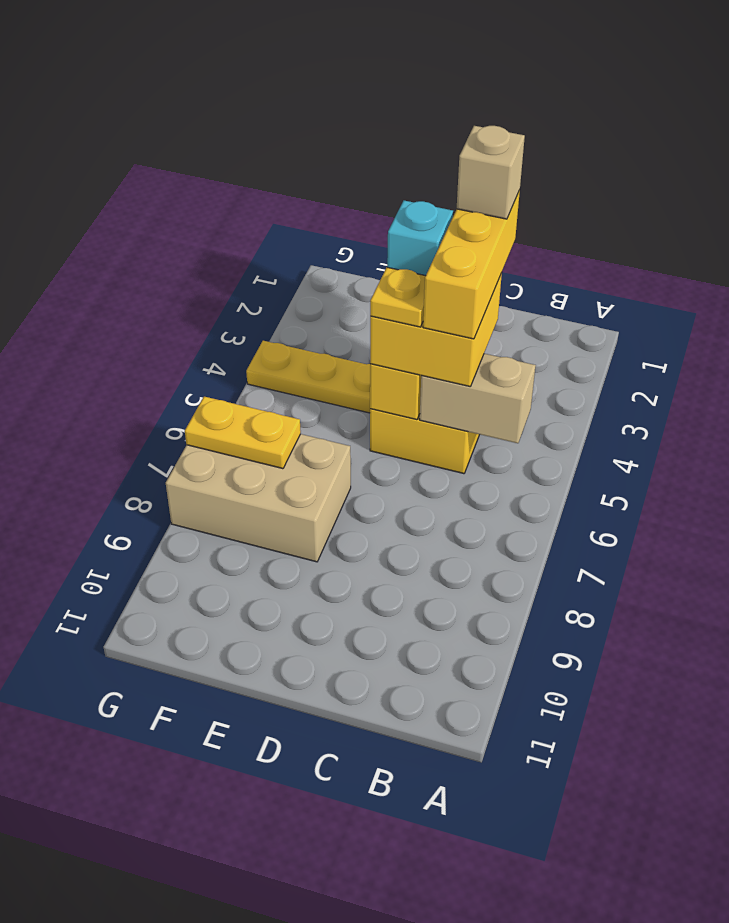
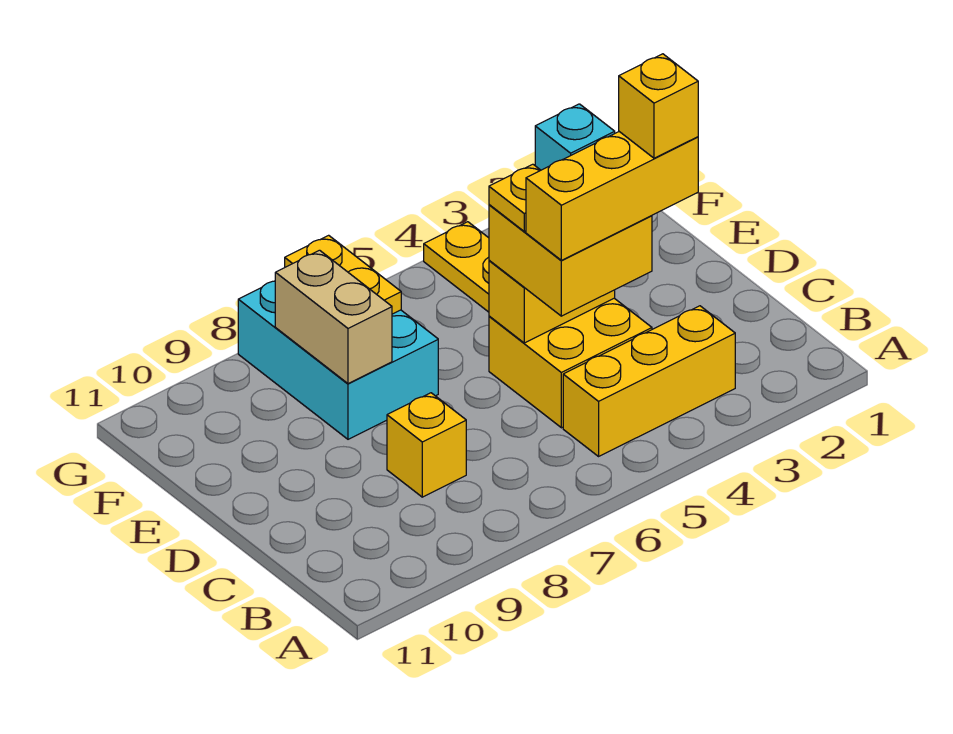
none -> yellow brick B3:B5 level 1
tan brick B5:C5 level 2 -> tan brick E8:F8 level 2
tan brick C3 level 5 -> yellow brick C3 level 5
none -> yellow brick C8 level 1
tan brick E7:G8 level 1 -> cyan brick E7:G8 level 1

